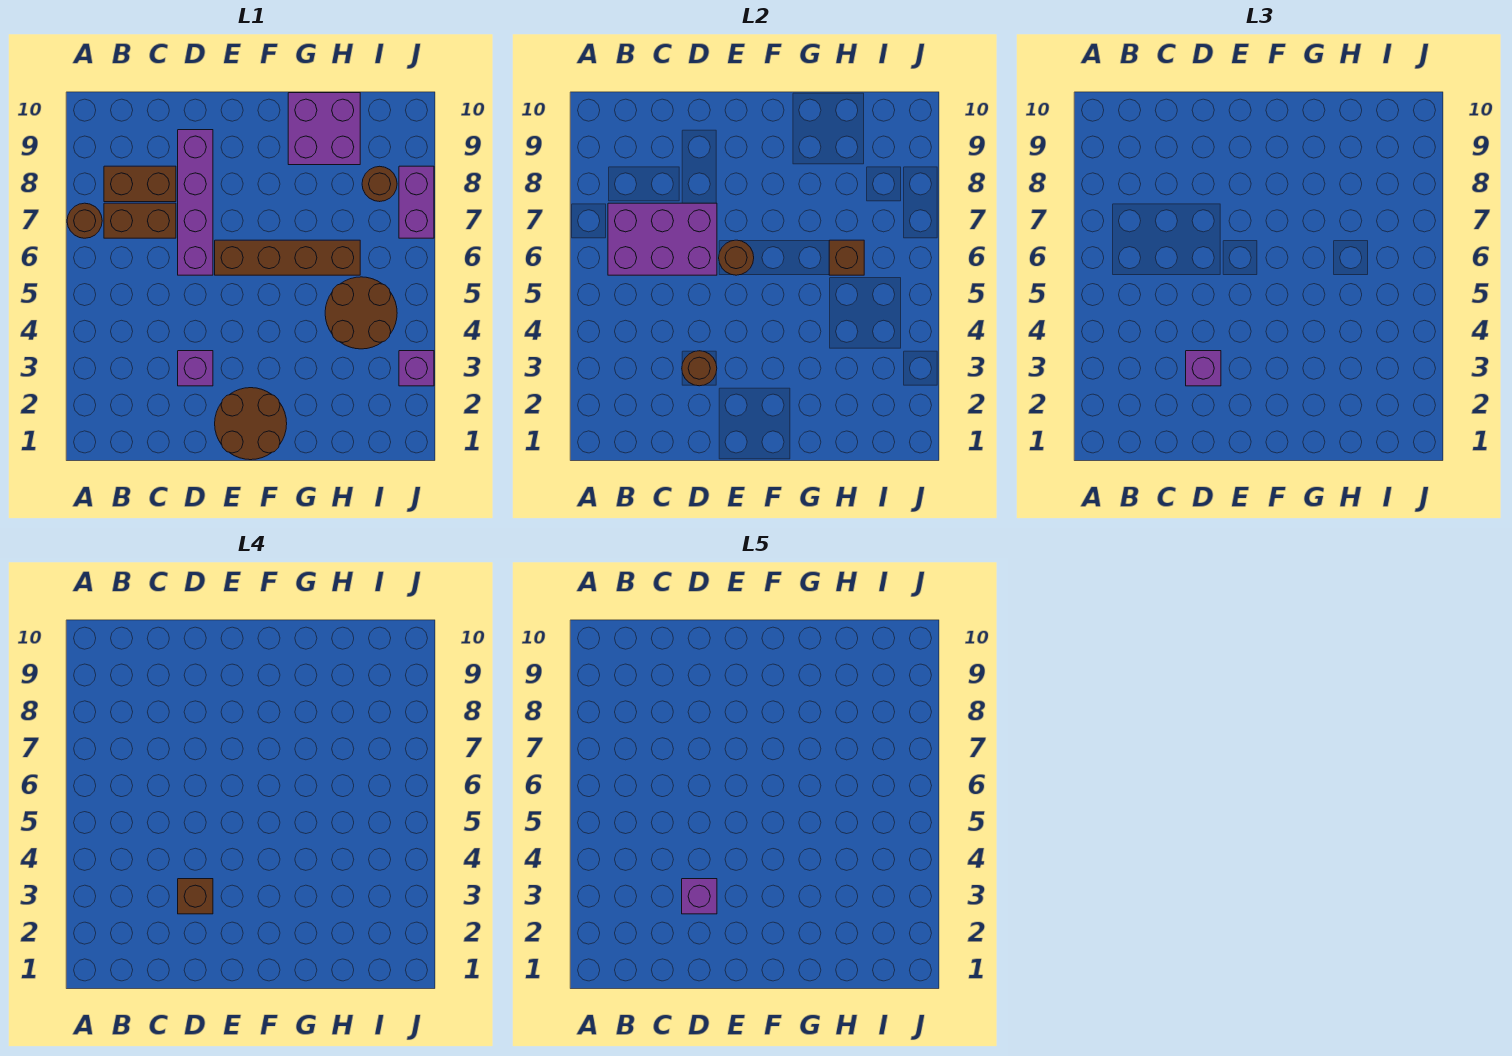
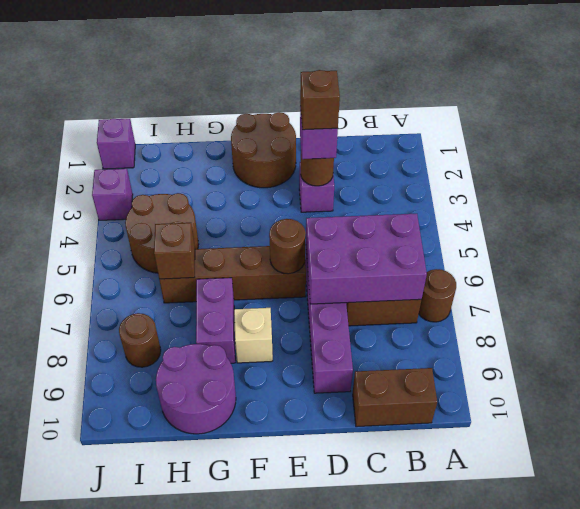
brown brick B8:C8 level 1 -> brown brick B10:C10 level 1
purple brick D3 level 5 -> purple brick J1 level 1
none -> tan brick F8 level 1
purple brick G9:H10 level 1 -> purple round brick G9:H10 level 1
purple brick J7:J8 level 1 -> purple brick G7:G8 level 1

